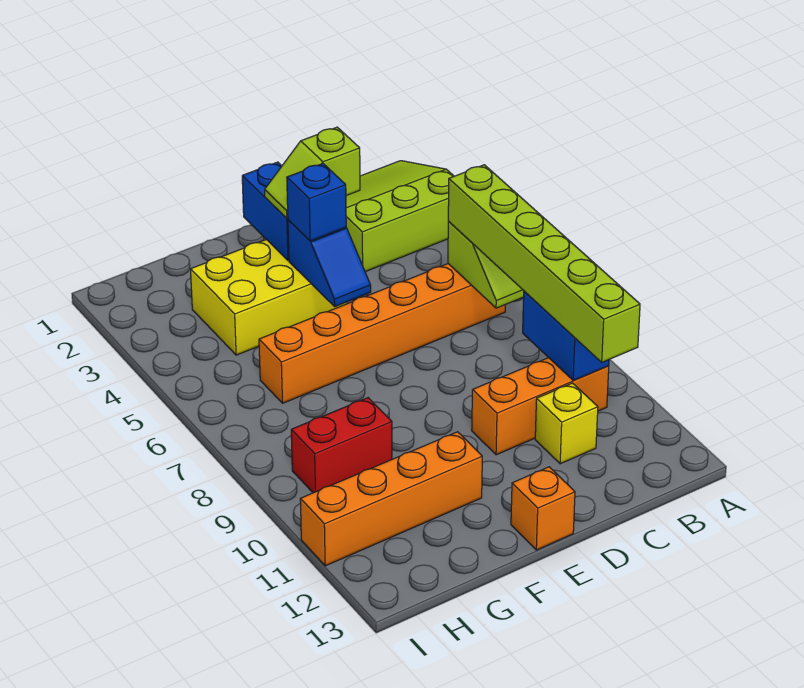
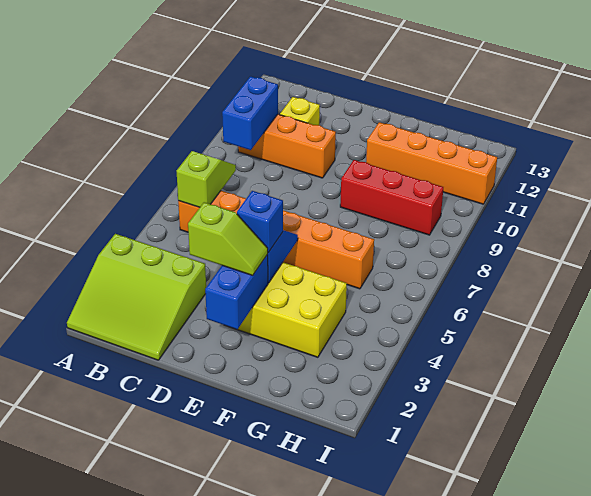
lime brick B6:B11 level 3 -> none
orange brick E13 level 1 -> none
red brick G9:H9 level 1 -> red brick F9:H9 level 1

